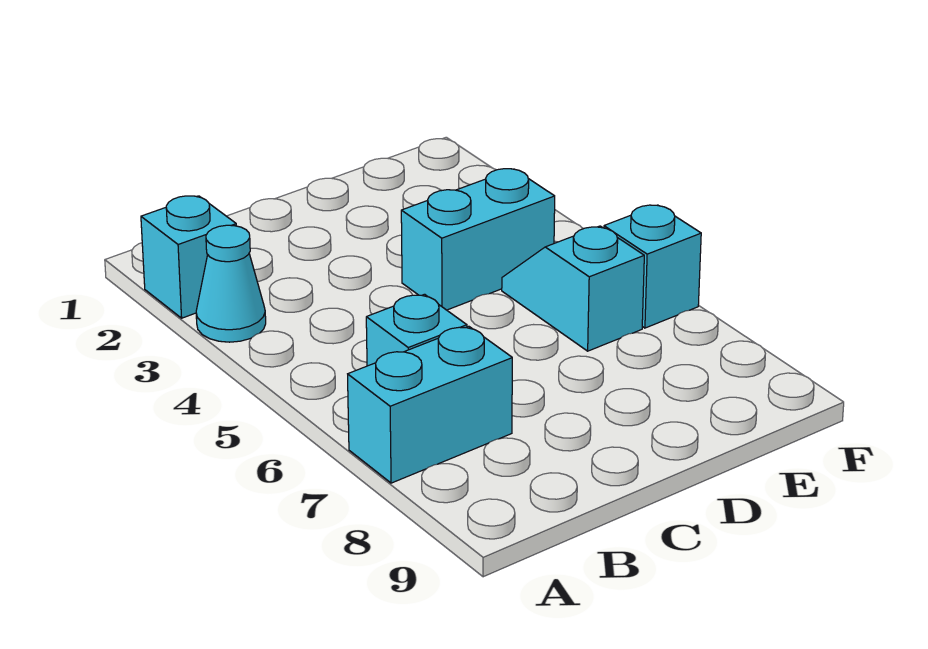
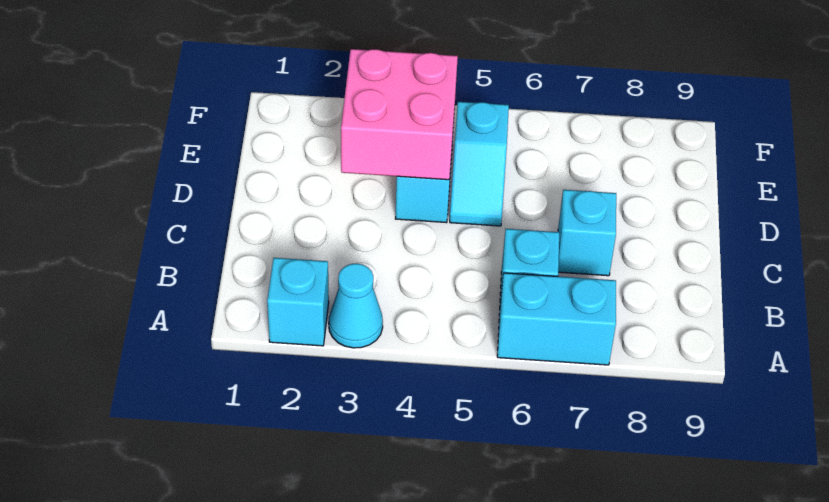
cyan brick A7:B7 level 1 -> cyan brick A6:A7 level 1
none -> pink brick D3:E4 level 2
cyan slope E5:E6 level 1 top 6 -> cyan slope D5:E5 level 1 top E
cyan brick F6 level 1 -> cyan brick C7 level 1

